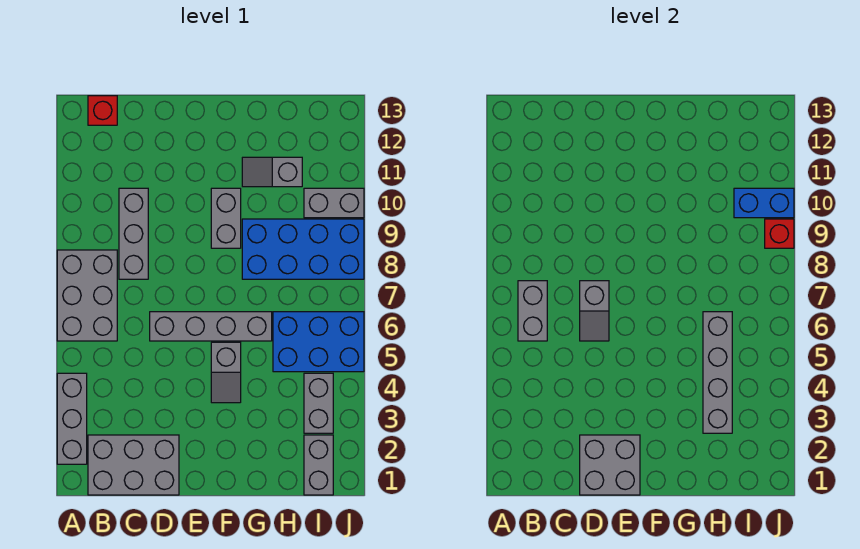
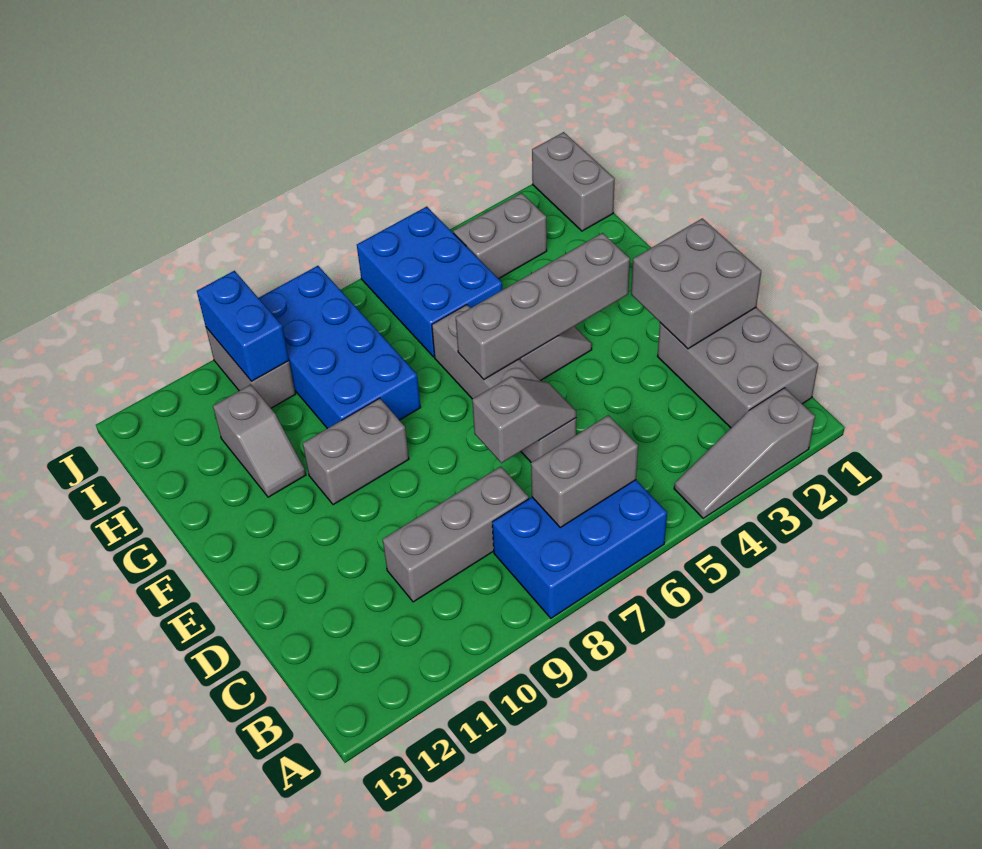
grey brick A2:A4 level 1 -> grey slope A2:A4 level 1 top 2
grey brick A6:B8 level 1 -> blue brick A6:B8 level 1
red brick B13 level 1 -> none
grey brick H3:H6 level 2 -> grey brick F3:F6 level 2
grey brick I1:I2 level 1 -> grey brick I1:J1 level 1
red brick J9 level 2 -> none

